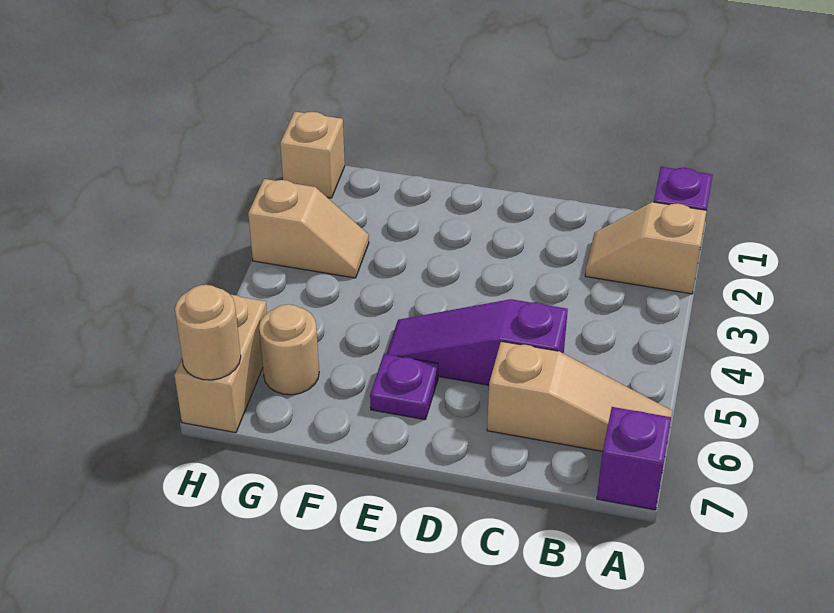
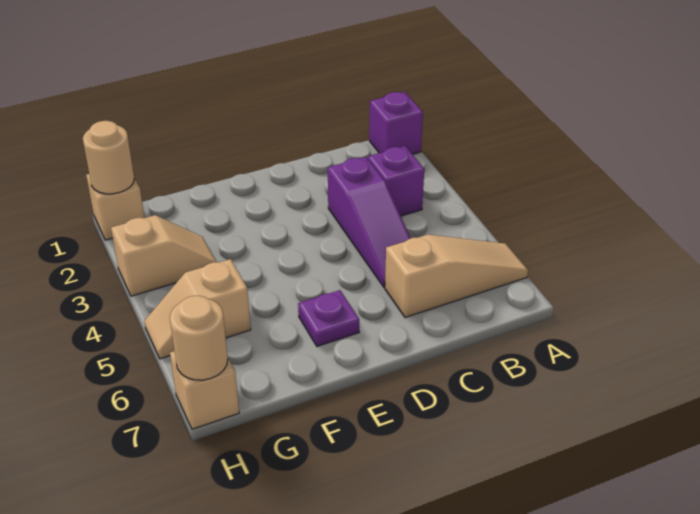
tan slope A2:B2 level 1 top A -> tan slope G5:H5 level 1 top G
purple brick A7 level 1 -> purple brick B3 level 1
purple slope C5:E5 level 1 top C -> purple slope C3:C5 level 1 top 3
tan round brick G6 level 1 -> tan round brick H1 level 2
tan brick H6:H7 level 1 -> tan brick H7 level 1

